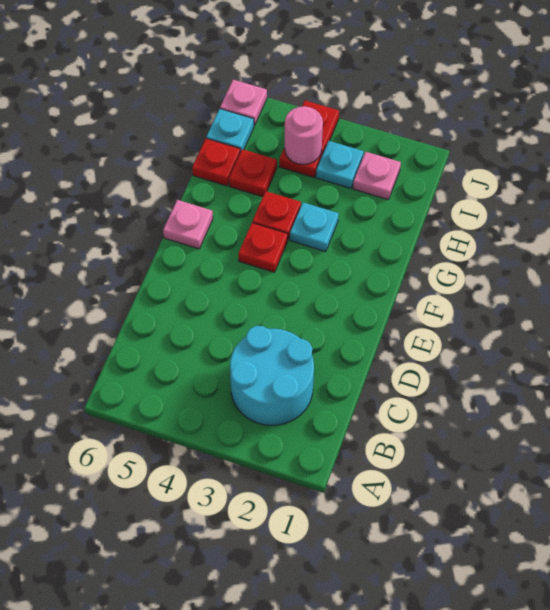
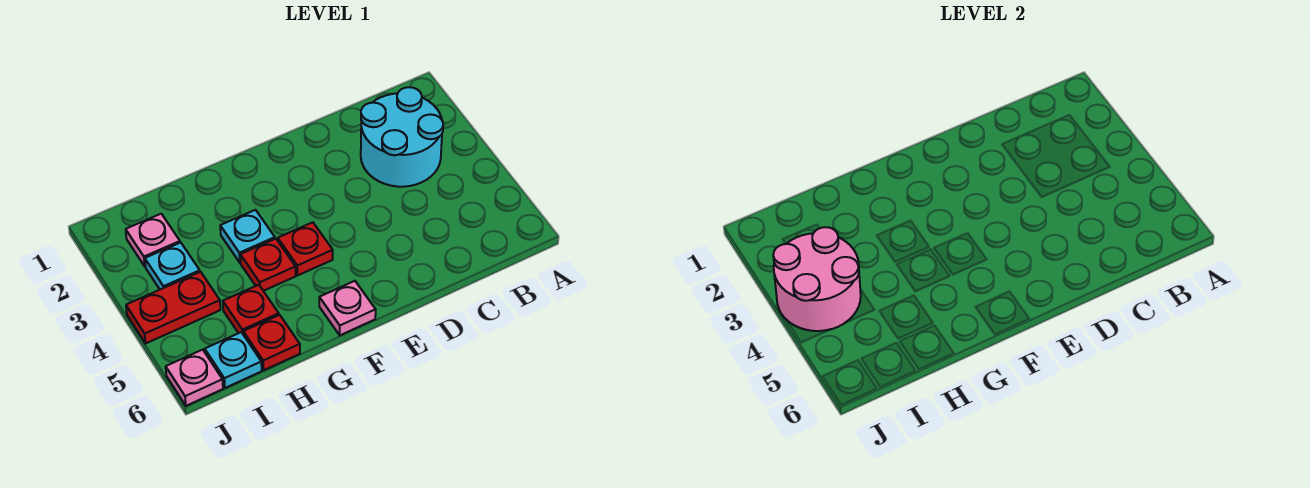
pink round brick I4 level 2 -> pink round brick I3:J4 level 2

